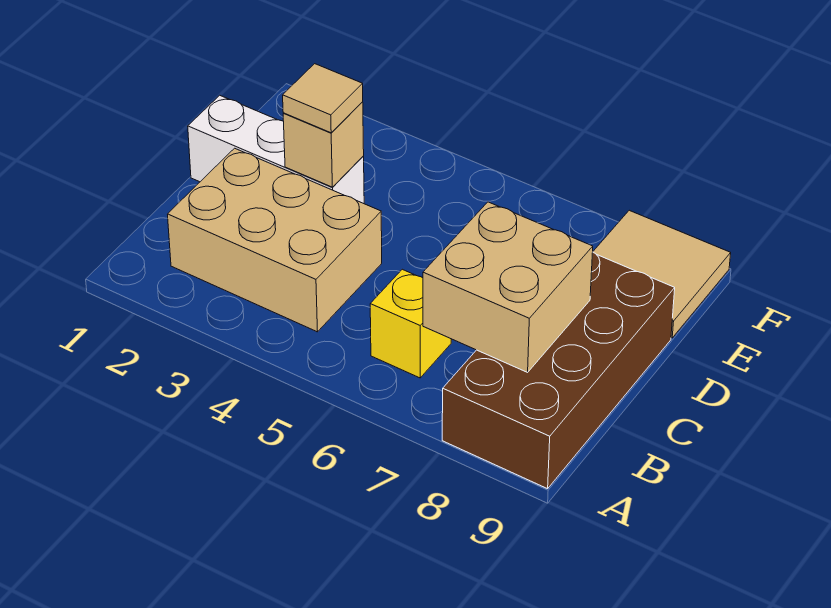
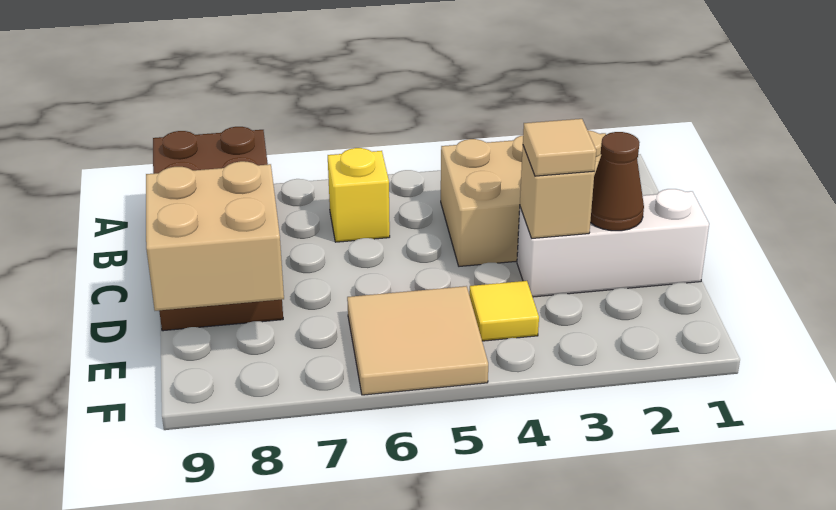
tan brick B7:C8 level 2 -> tan brick D8:E9 level 2
none -> brown cone D2 level 2
none -> yellow tile E4 level 1
tan tile E8:F9 level 1 -> tan tile E5:F6 level 1

